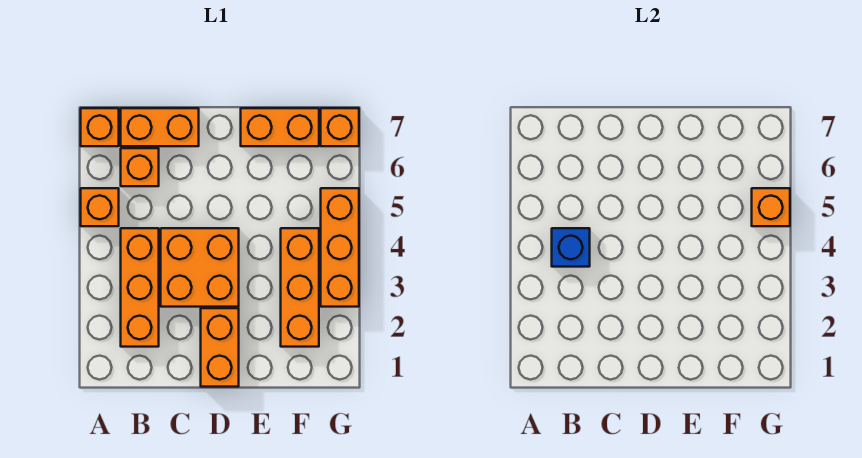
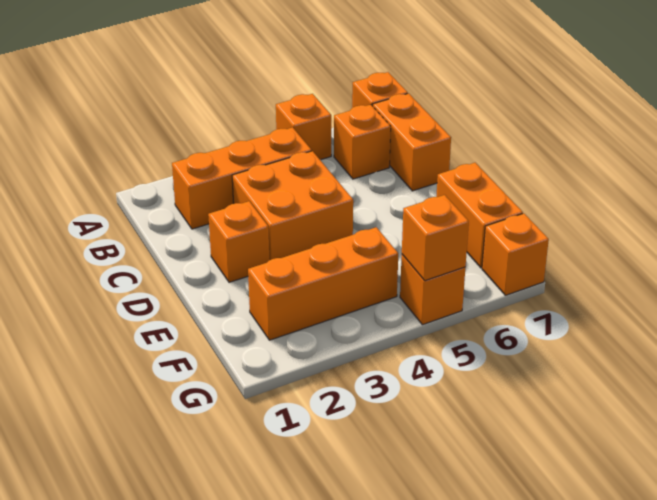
blue brick B4 level 2 -> none
orange brick D1:D2 level 1 -> orange brick D2 level 1
orange brick G3:G5 level 1 -> orange brick G5 level 1

